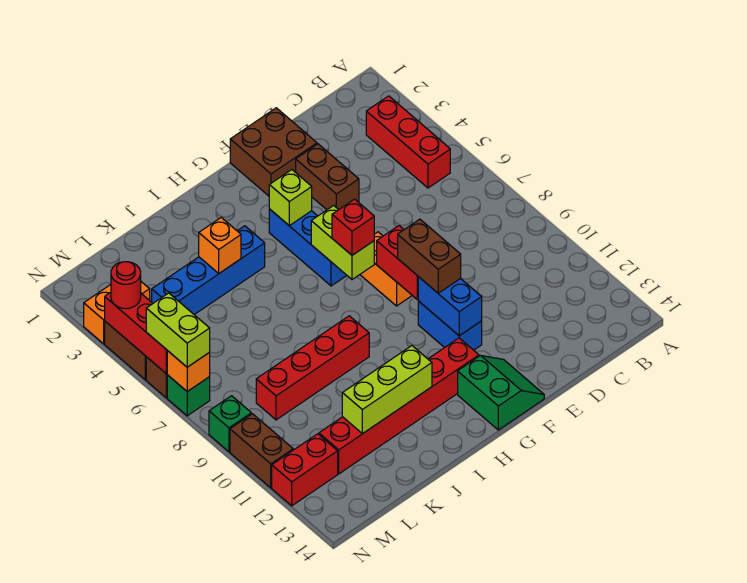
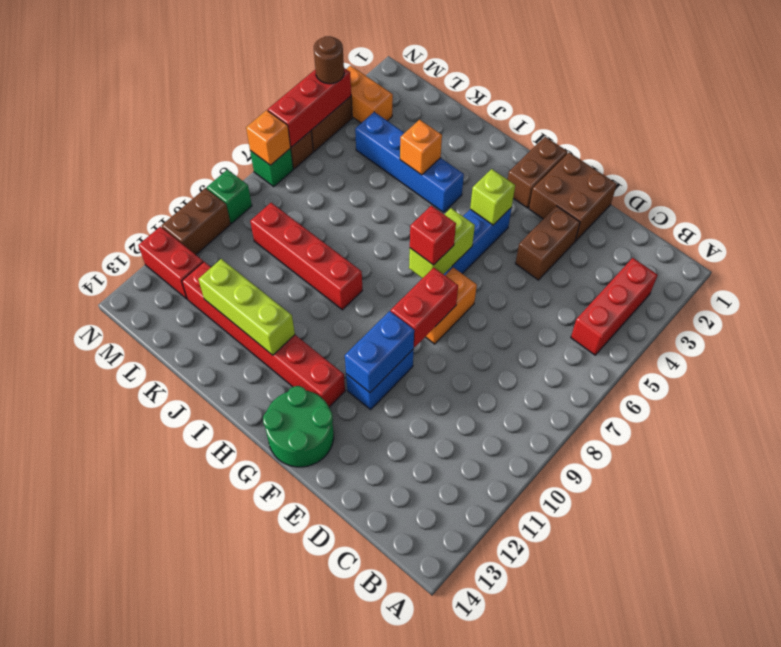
brown brick F9:F10 level 3 -> brown brick G1:G2 level 1
green slope F13:G14 level 1 top G -> green round brick F13:G14 level 1
red round brick N4 level 3 -> brown round brick N4 level 3
lime brick N6:N7 level 3 -> none

